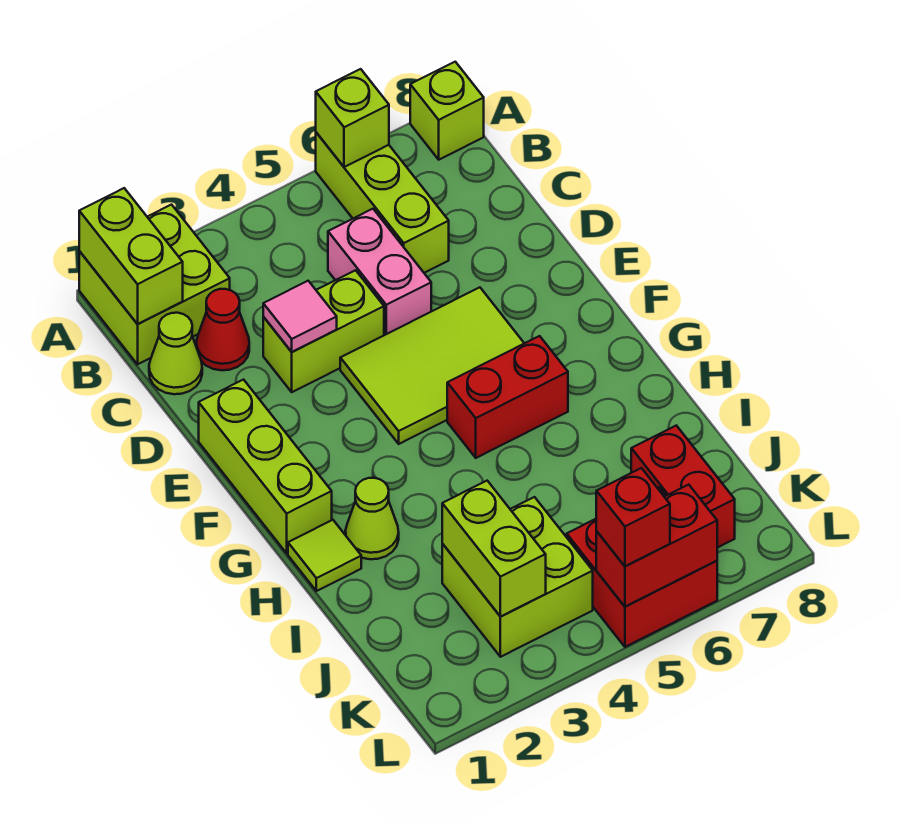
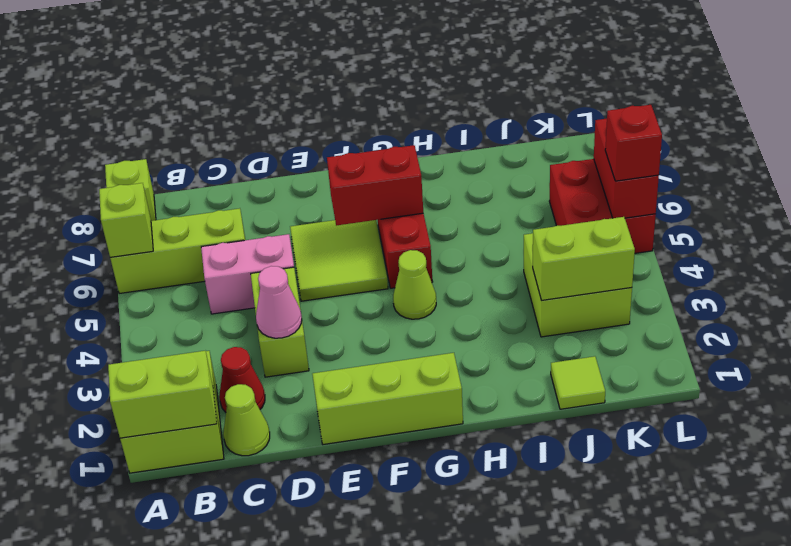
pink tile D3 level 2 -> pink cone D3 level 2
lime tile E4:F6 level 1 -> lime tile E5:F6 level 1
lime tile H1 level 1 -> lime tile J1 level 1
lime cone H2 level 1 -> lime cone G4 level 1
red brick J7:K7 level 1 -> red brick F6:G6 level 2

